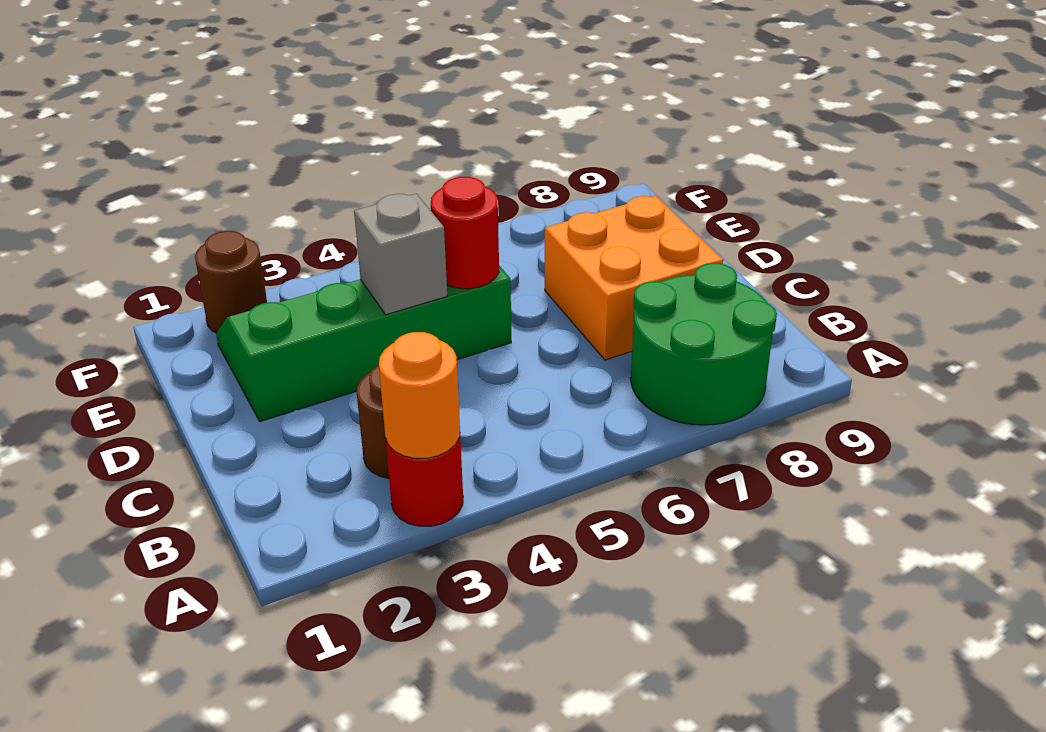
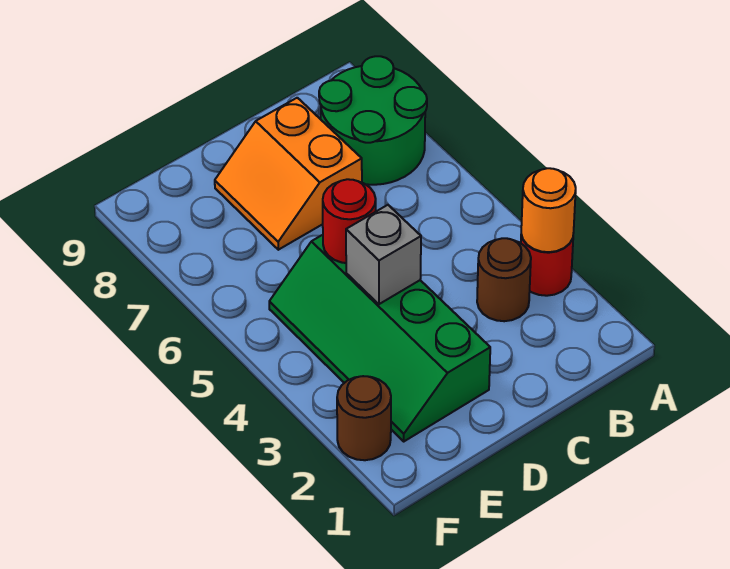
orange brick C7:D8 level 1 -> orange slope C7:D8 level 1 top C

